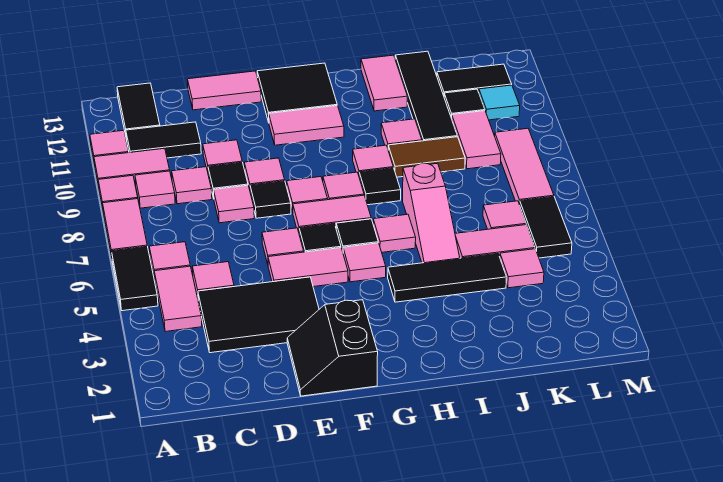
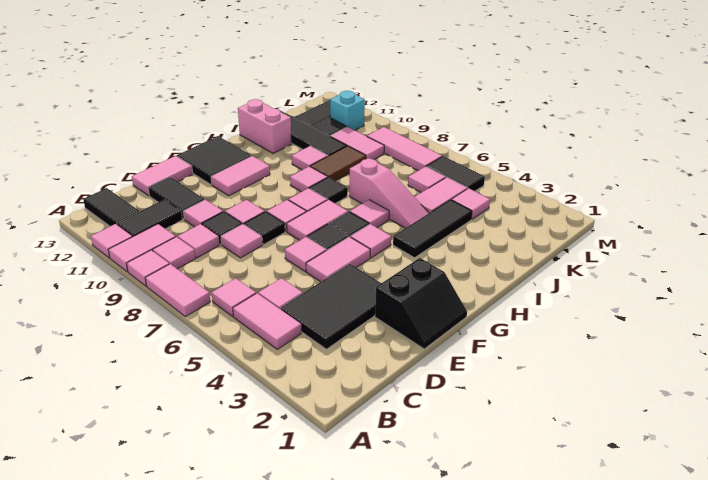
black tile A5:A6 level 1 -> black tile D11:D12 level 1
black slope E1:F2 level 1 top F -> black slope E1:F2 level 1 top 2
pink tile I12:I13 level 1 -> pink brick I12:I13 level 1
cyan tile L11 level 1 -> cyan brick L11 level 1

